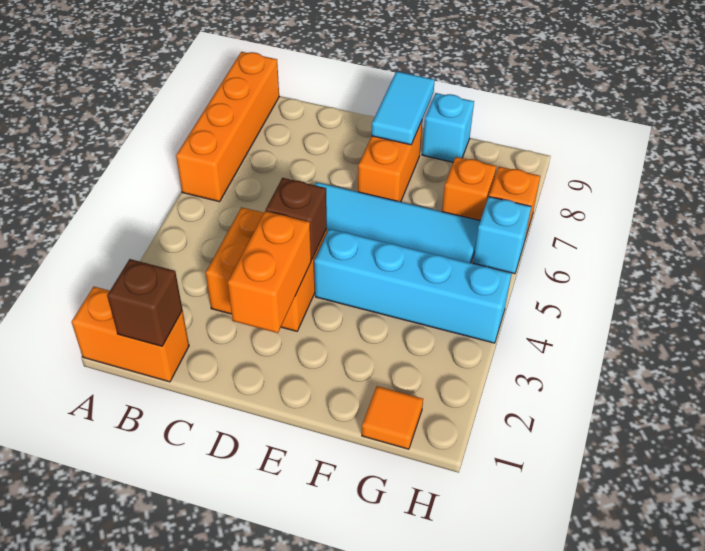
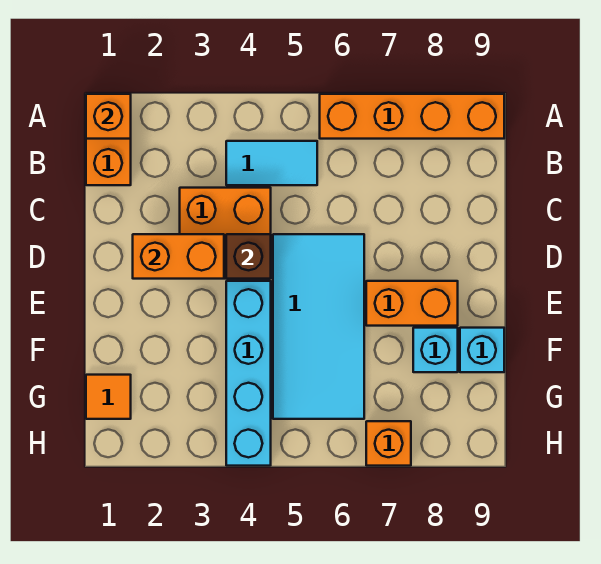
brown brick B1 level 2 -> none
cyan tile E8:E9 level 2 -> cyan tile B4:B5 level 1
orange brick G7 level 1 -> orange brick A1 level 2
cyan brick H6 level 1 -> cyan brick F8 level 1

